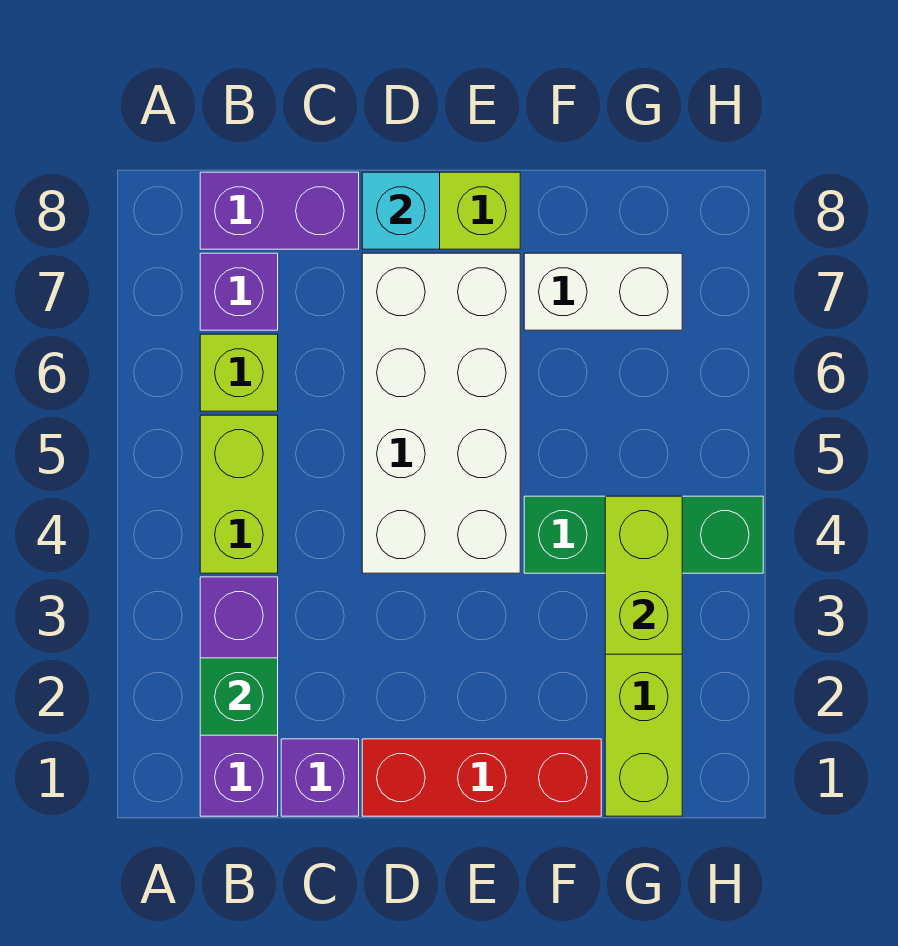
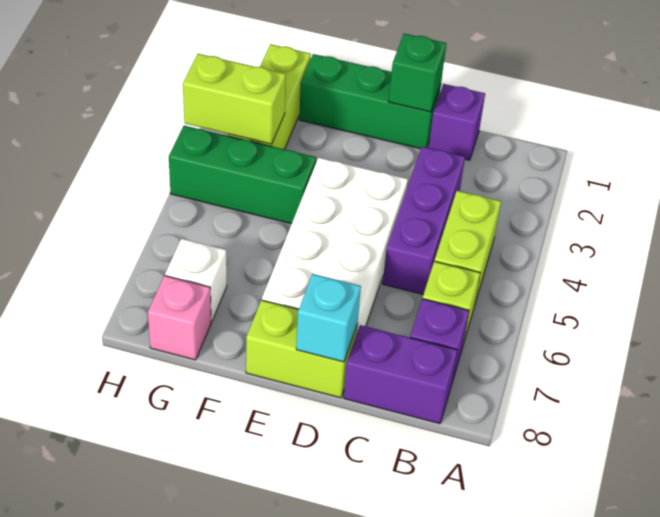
purple brick B1:B3 level 1 -> purple brick C3:C5 level 1
green brick B2 level 2 -> green brick D1 level 2
red brick D1:F1 level 1 -> green brick D1:F1 level 1
white brick F7:G7 level 1 -> white brick G7 level 1
lime brick G3:G4 level 2 -> lime brick G3:H3 level 2
none -> pink brick G8 level 1

